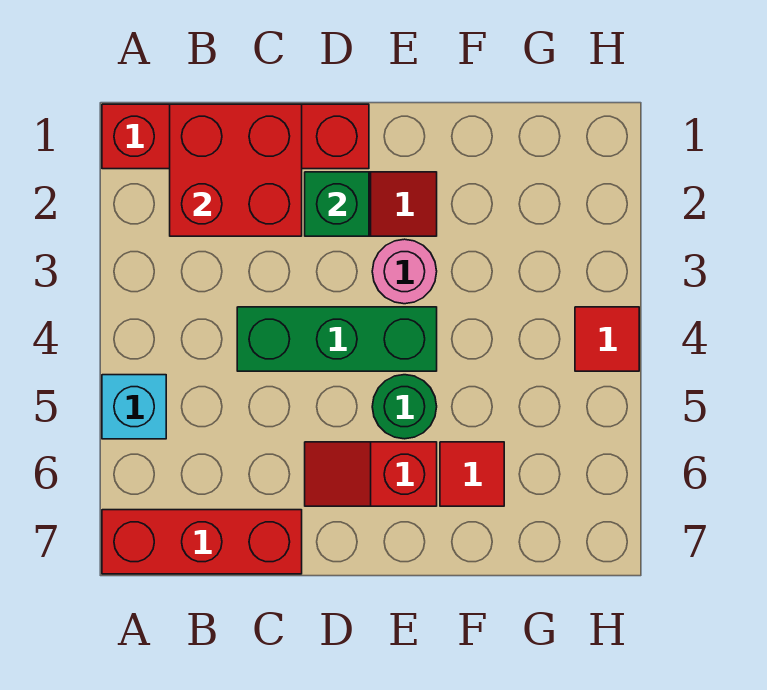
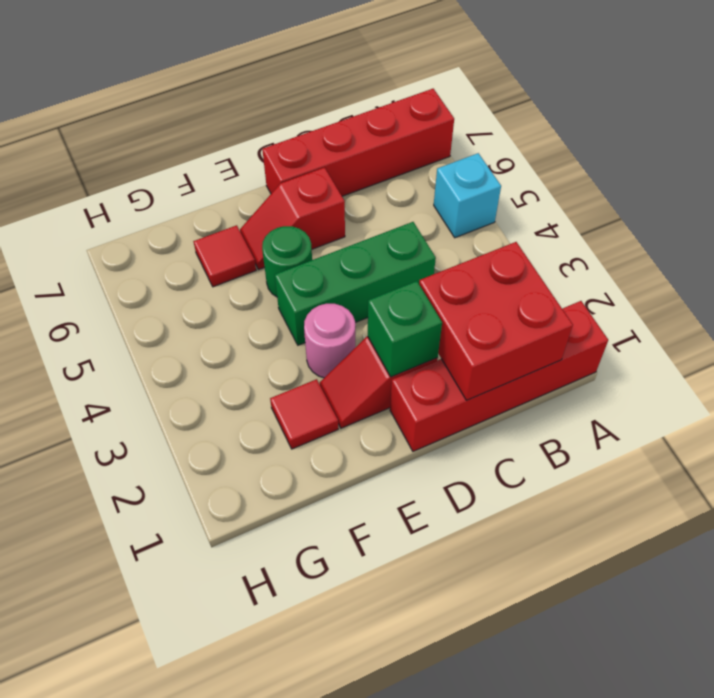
red brick A7:C7 level 1 -> red brick A7:D7 level 1
red slope D6:E6 level 1 top E -> red slope D6:E6 level 1 top D
red tile H4 level 1 -> red tile F2 level 1

